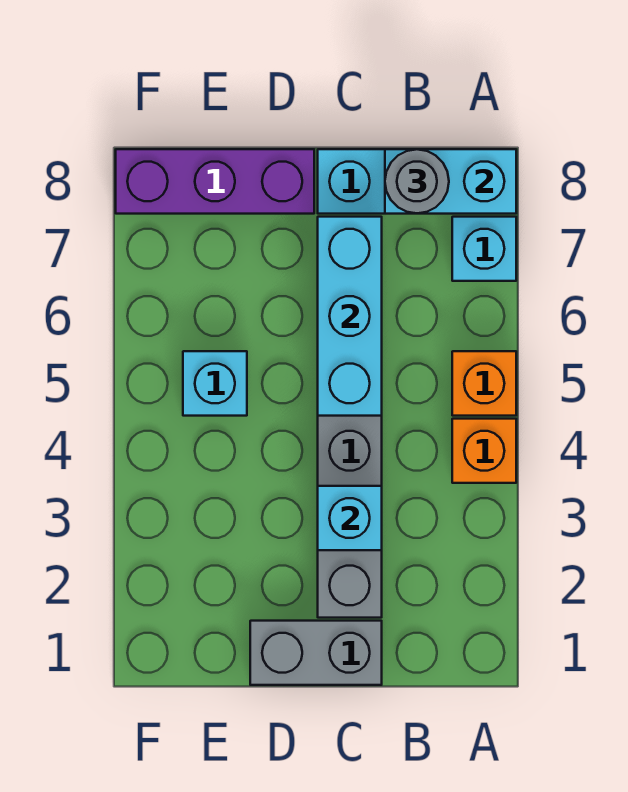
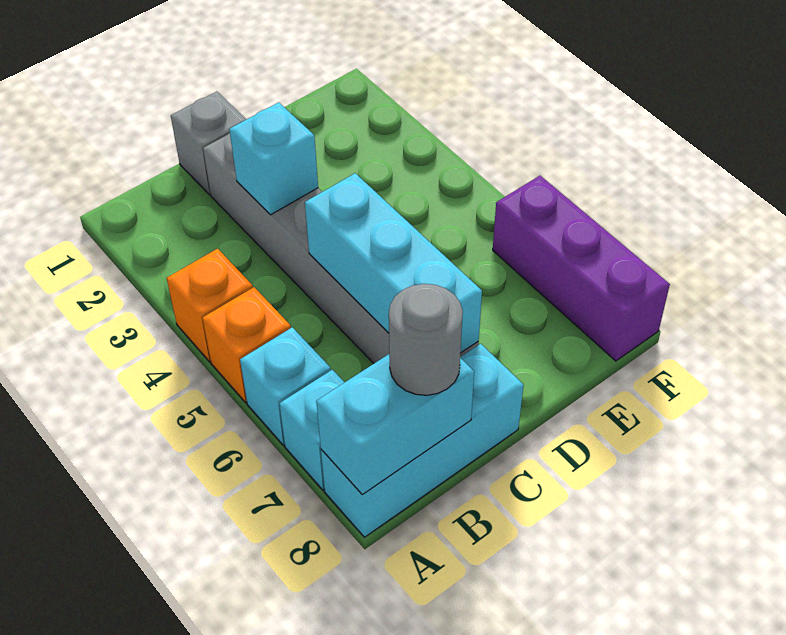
grey brick C1:D1 level 1 -> grey brick C1 level 1
purple brick D8:F8 level 1 -> purple brick F6:F8 level 1
cyan brick E5 level 1 -> cyan brick A6 level 1

